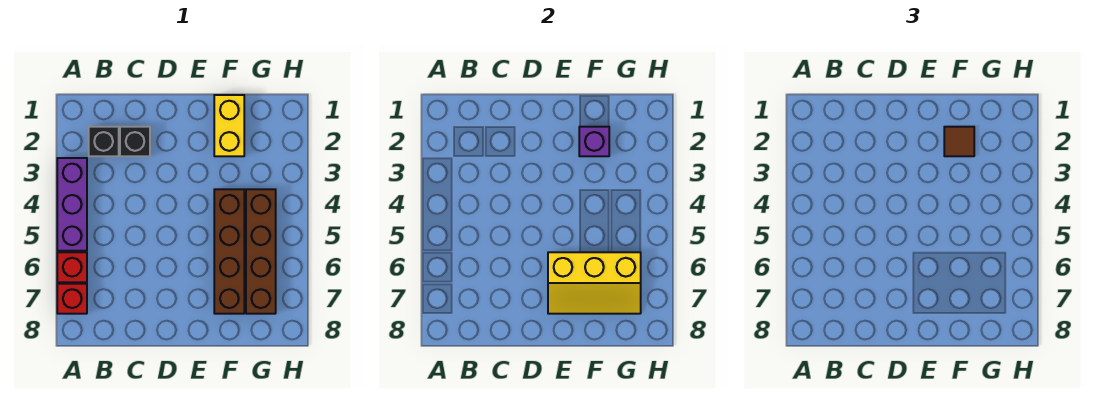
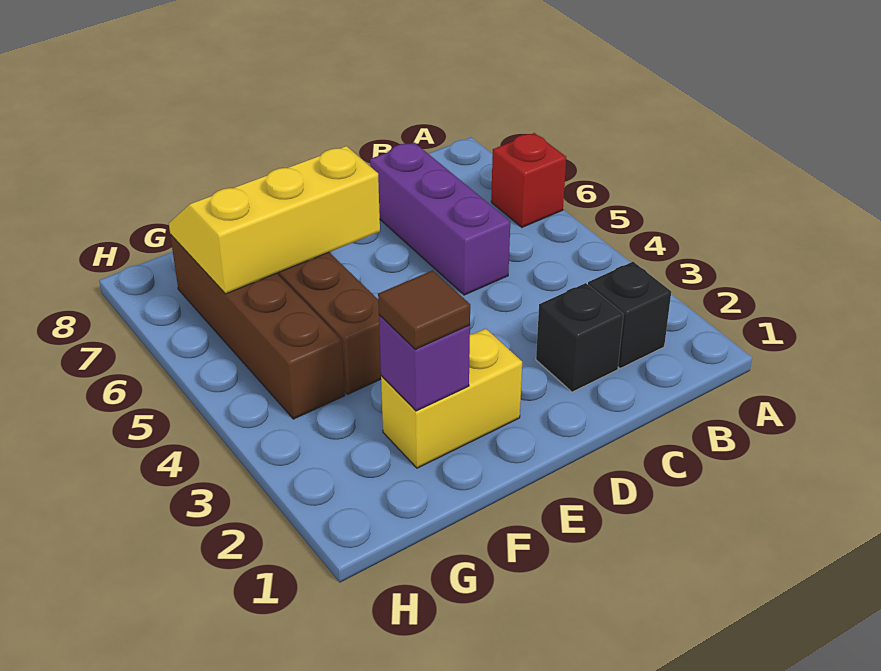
purple brick A3:A5 level 1 -> purple brick C5:C7 level 1
red brick A7 level 1 -> none
yellow brick F1:F2 level 1 -> yellow brick E2:F2 level 1

